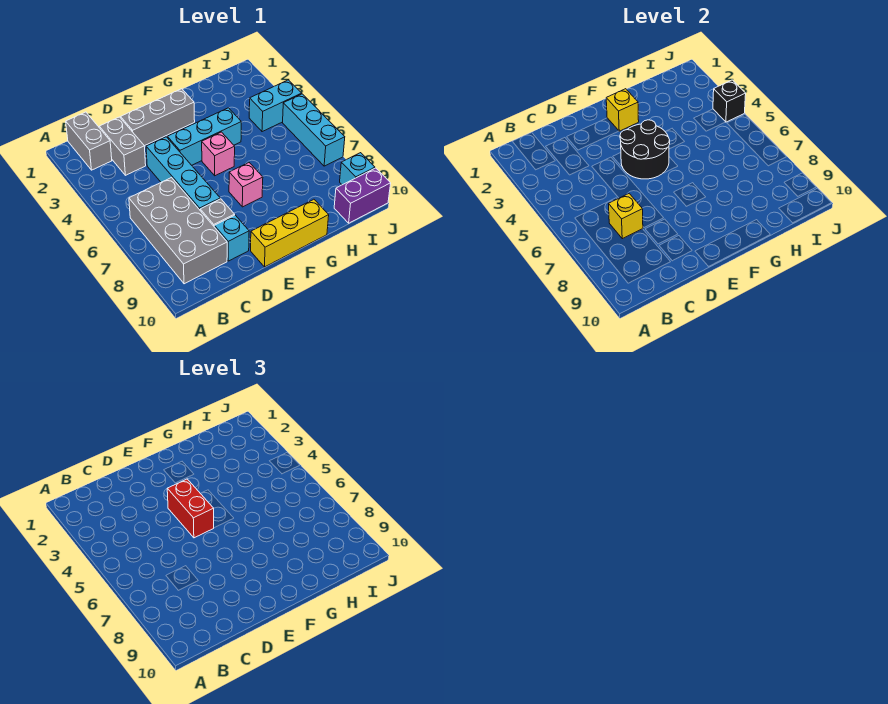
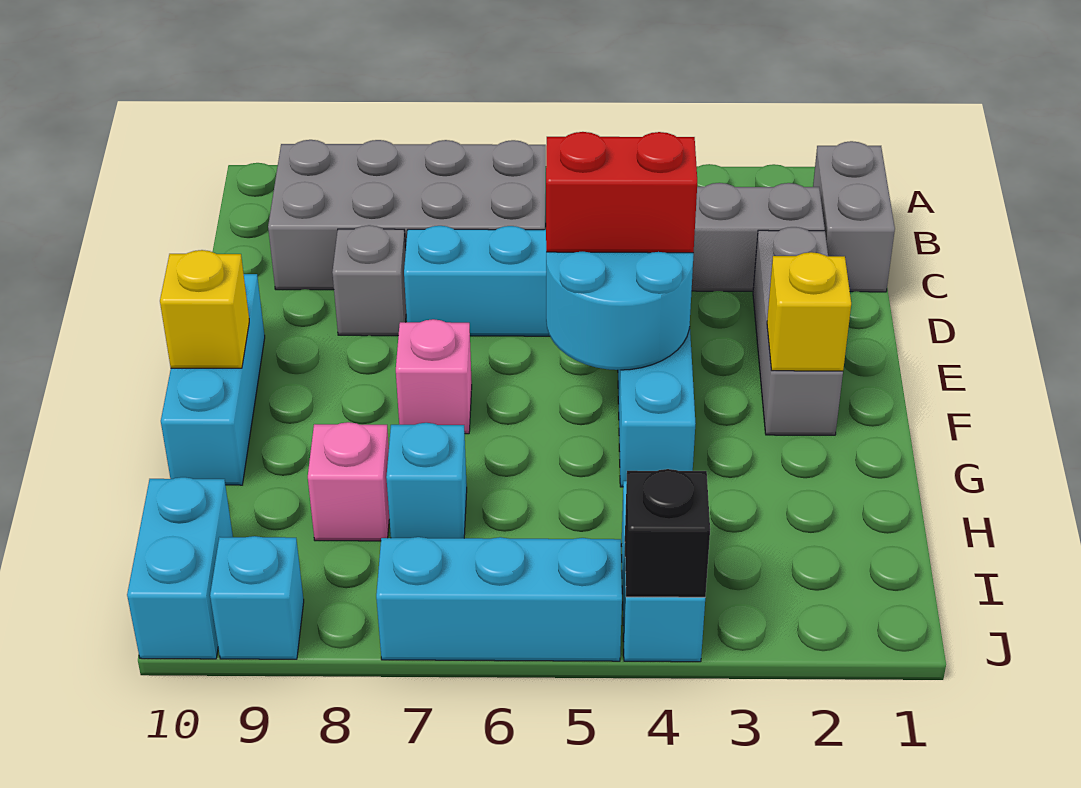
grey brick B1:B2 level 1 -> grey brick B1:C1 level 1
yellow brick C7 level 2 -> yellow brick F10 level 2
cyan brick D9 level 1 -> cyan brick H7 level 1
black round brick E4:F5 level 2 -> cyan round brick E4:F5 level 2
yellow brick E10:G10 level 1 -> cyan brick E10:G10 level 1
pink brick F5 level 1 -> pink brick H8 level 1
purple brick I10:J10 level 1 -> cyan brick I10:J10 level 1

